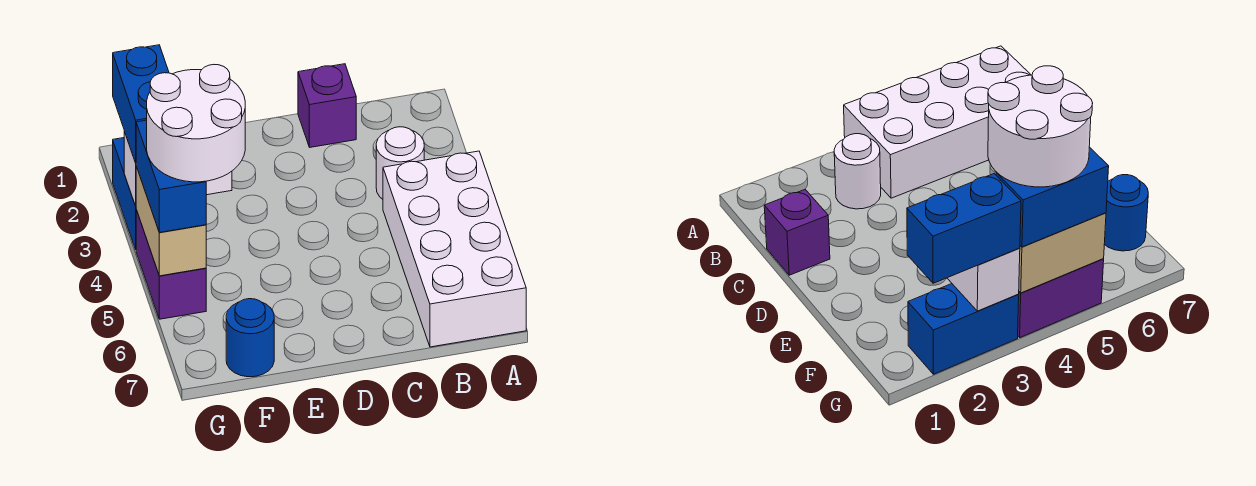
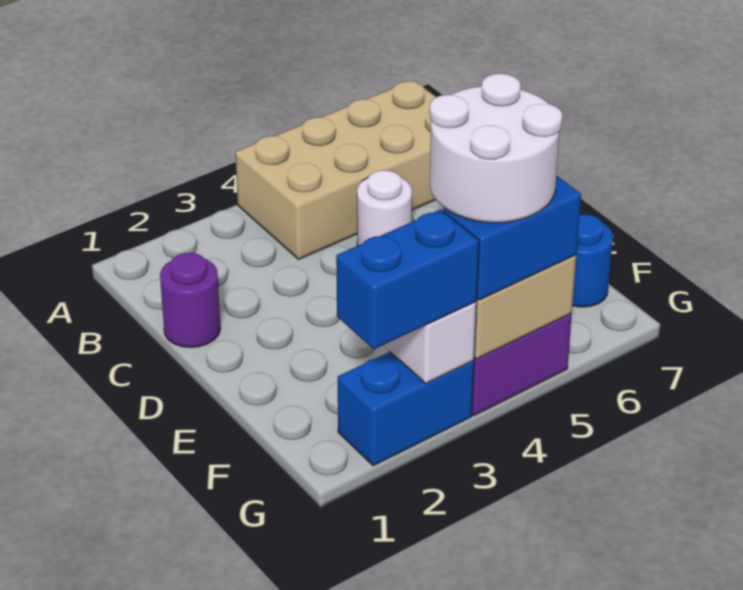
white brick A4:B7 level 1 -> tan brick A4:B7 level 1
white round brick B3 level 1 -> white round brick C5 level 1
purple brick C1 level 1 -> purple round brick C1 level 1

